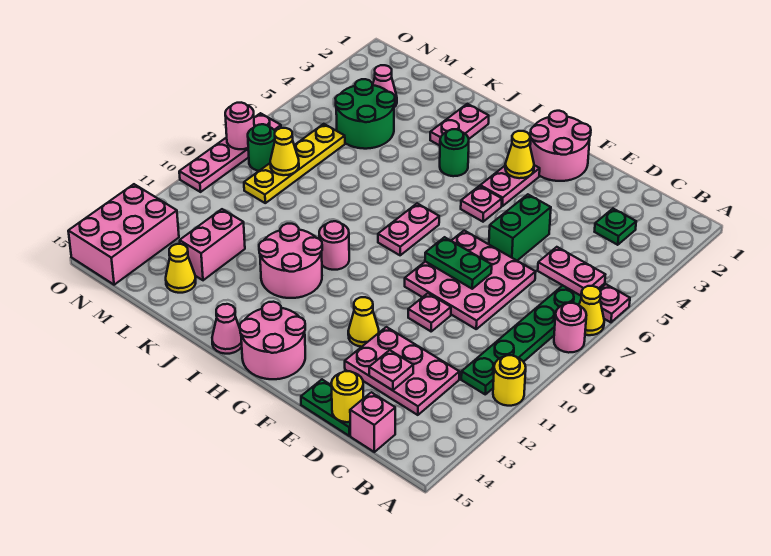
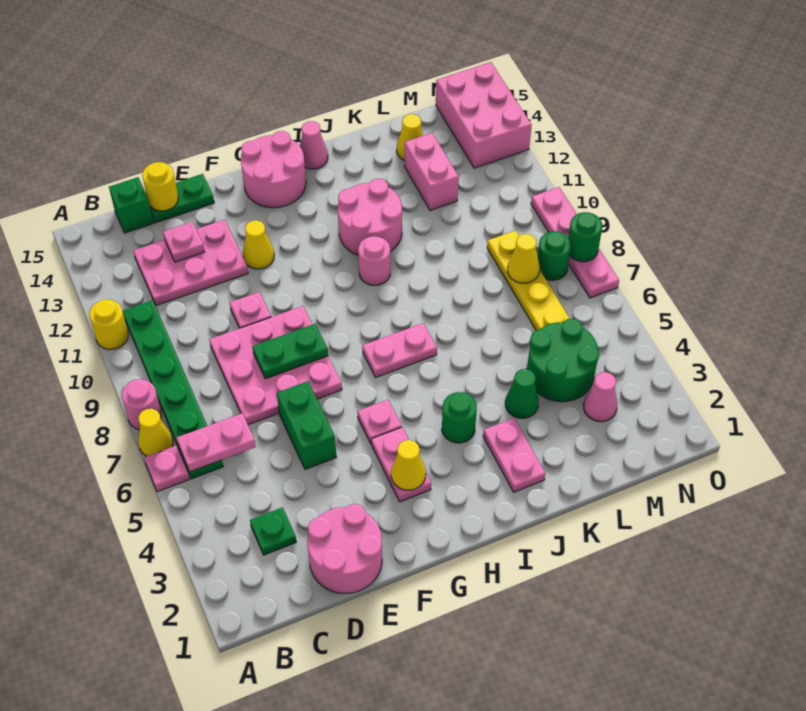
pink brick C15 level 1 -> green brick C15 level 1
pink round brick F1:G2 level 1 -> pink round brick D1:E2 level 1
pink plate H7:H8 level 1 -> pink plate H7:I7 level 1
none -> green cone K4 level 1
pink round brick O8 level 2 -> green round brick O8 level 2

